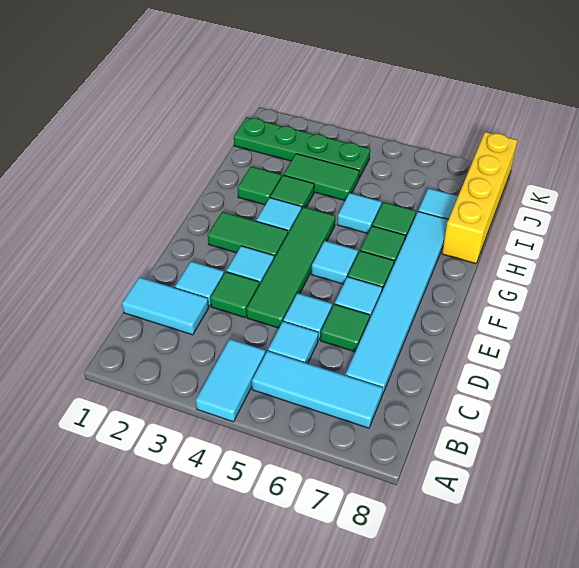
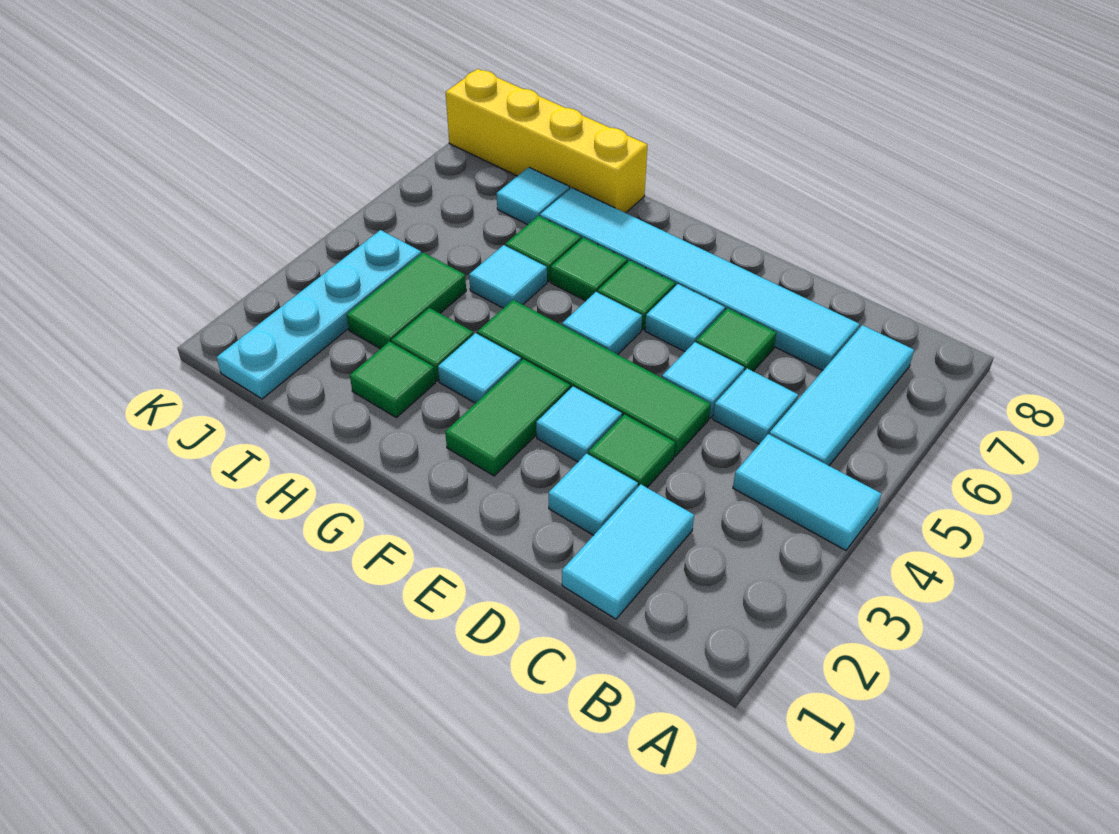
green plate J1:J4 level 1 -> cyan plate J1:J4 level 1

